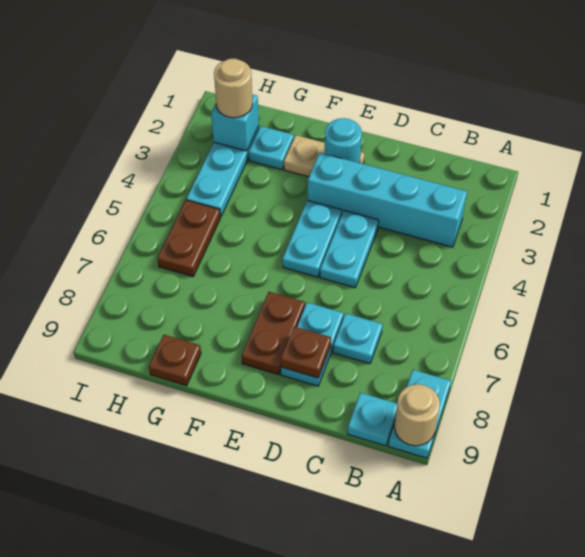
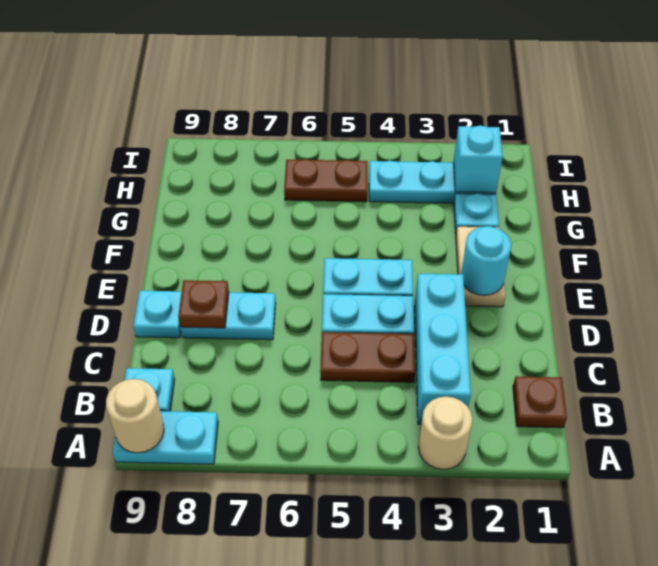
cyan brick B3:E3 level 1 -> cyan brick B3:D3 level 1
cyan plate C7 level 1 -> cyan plate D9 level 1
brown plate E7:E8 level 1 -> brown plate C4:C5 level 1
brown plate G9 level 1 -> brown plate B1 level 1
tan round brick H2 level 3 -> tan round brick A3 level 1

